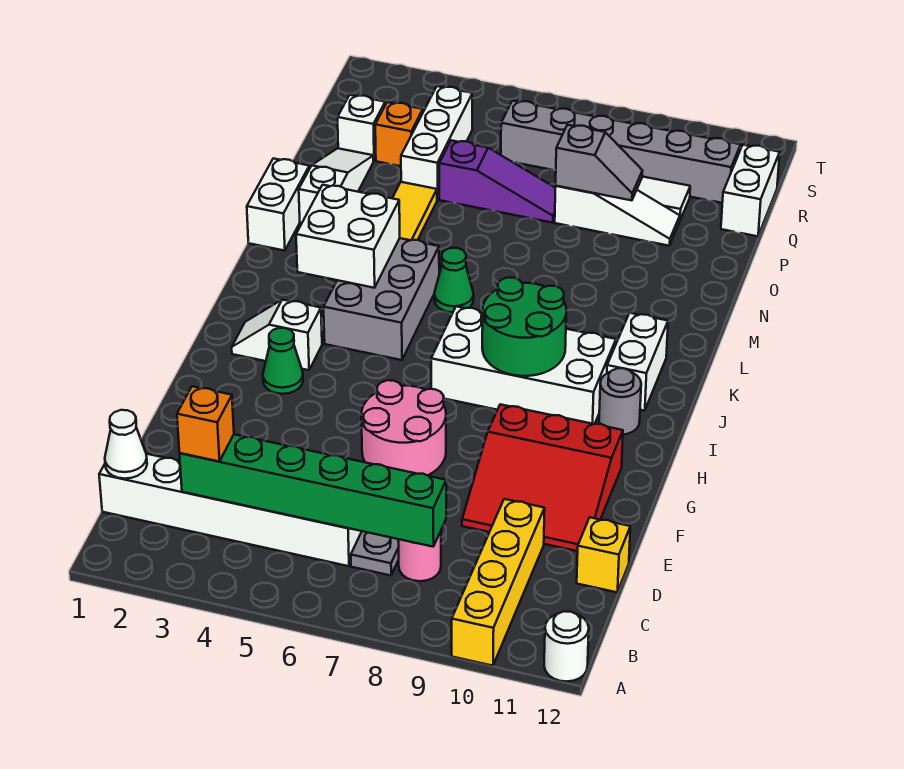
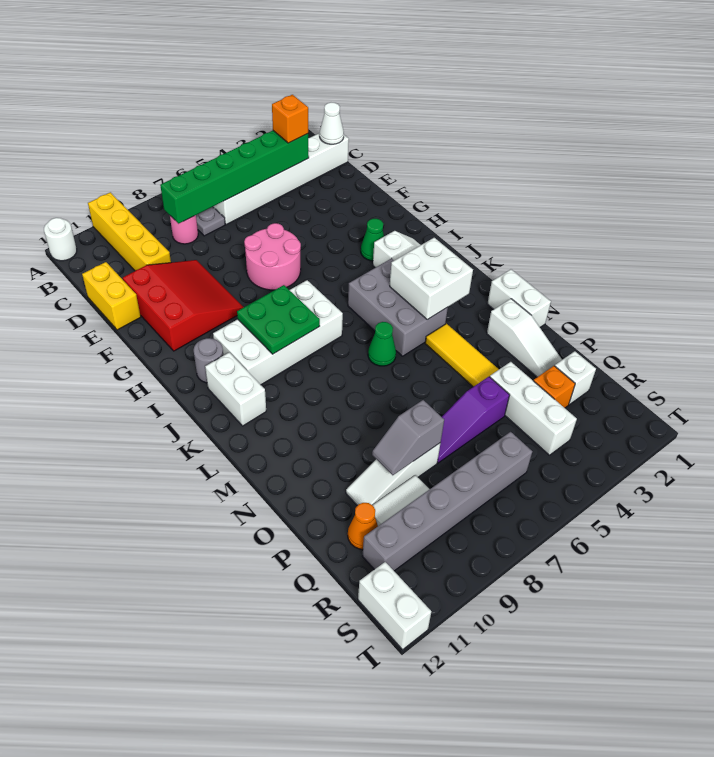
yellow brick D12 level 1 -> yellow brick D12:E12 level 1
red slope E9:G11 level 1 top G -> red slope E9:G11 level 1 top 11
green round brick I8:J9 level 2 -> green plate I8:J9 level 2
none -> orange cone Q11 level 1
white brick Q12:R12 level 1 -> white brick S12:T12 level 1

